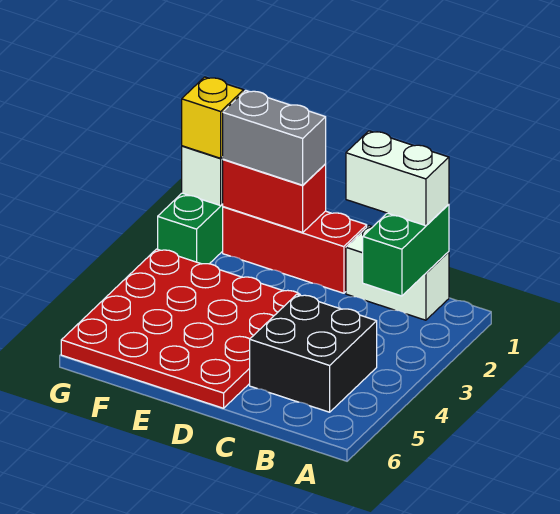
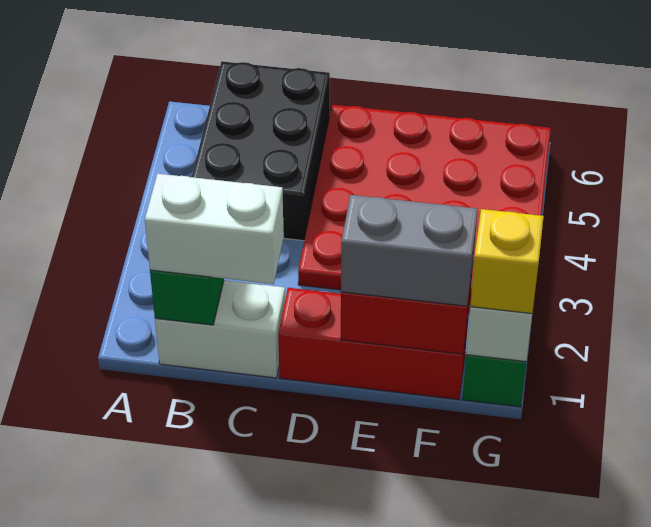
black brick B4:C5 level 1 -> black brick B4:C6 level 1

